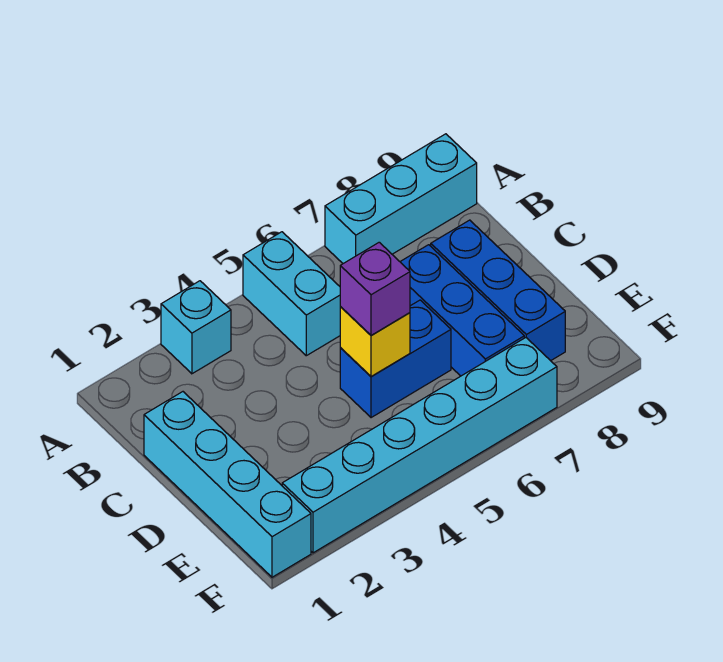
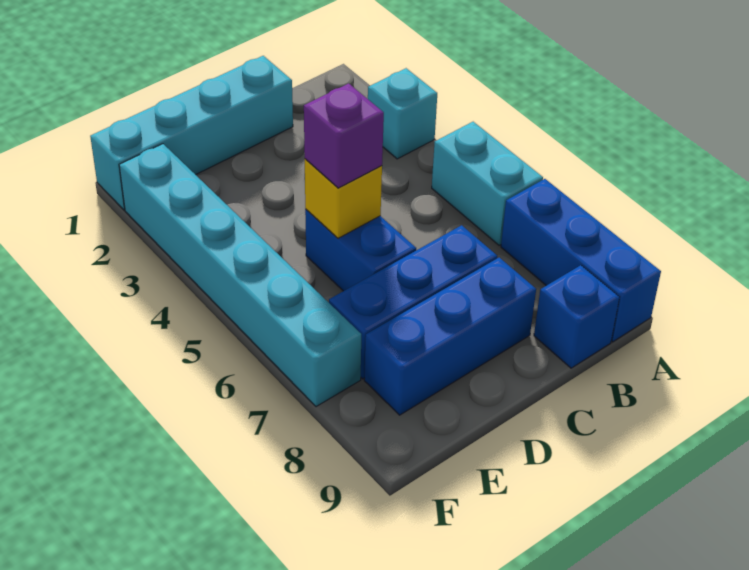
cyan brick A5:B5 level 1 -> cyan brick A5:A6 level 1
cyan brick A7:A9 level 1 -> blue brick A7:A9 level 1
none -> blue brick B9 level 1

